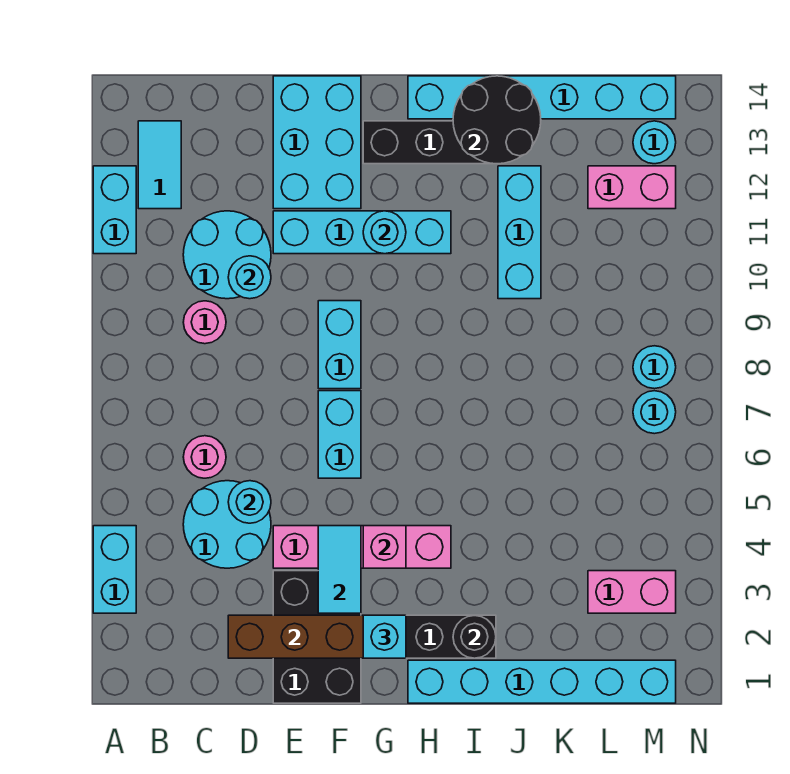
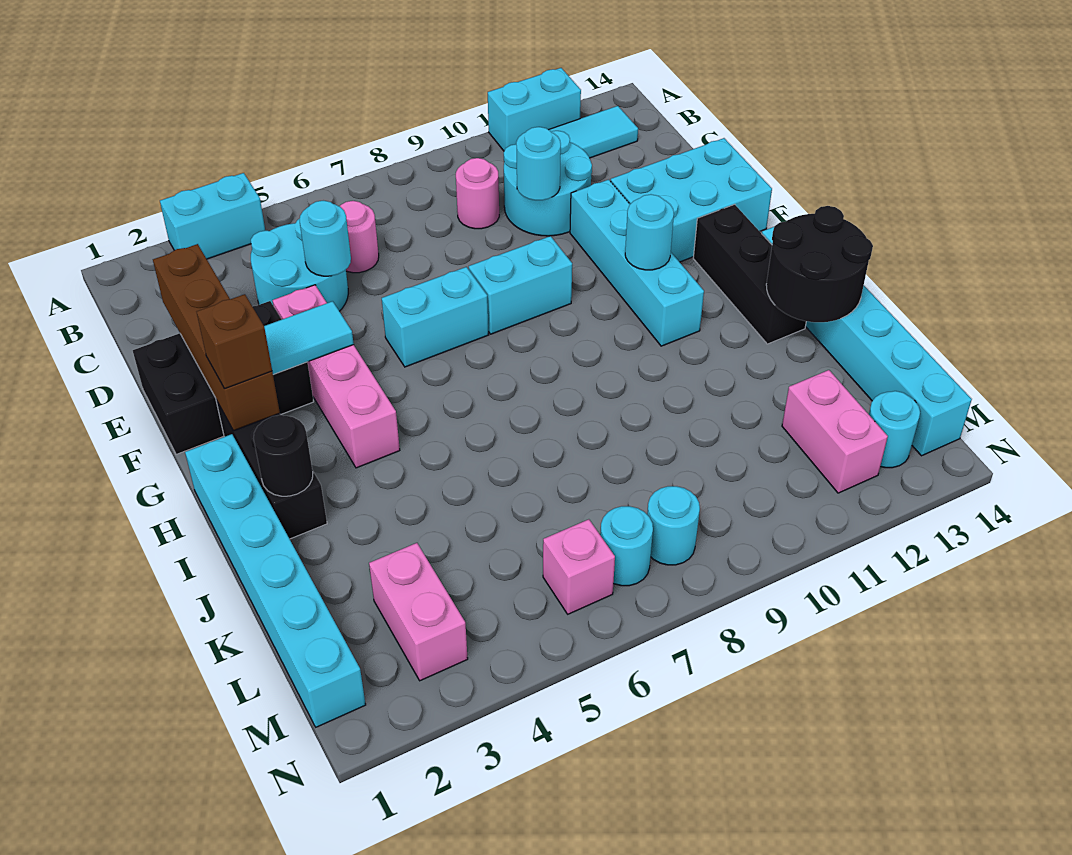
cyan brick G2 level 3 -> brown brick G2 level 3
pink brick G4 level 2 -> pink brick M6 level 1
cyan brick J10:J12 level 1 -> none

